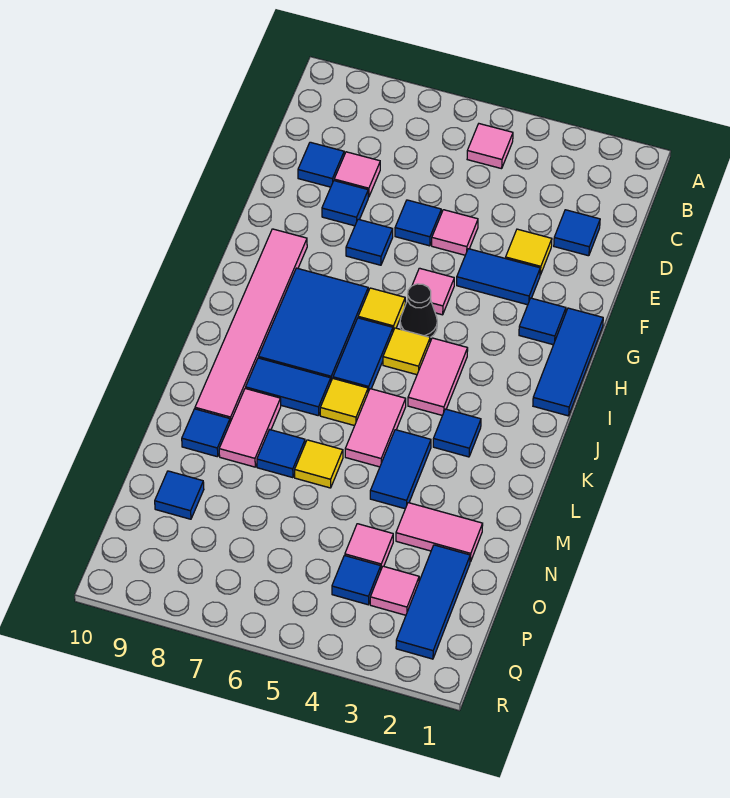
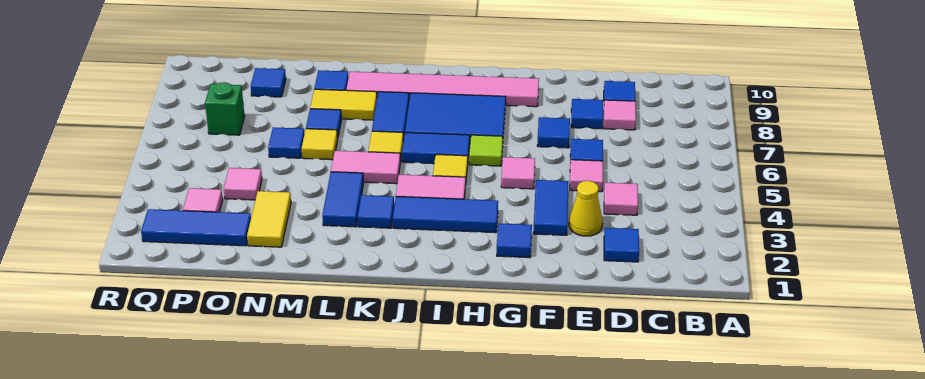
pink tile B5 level 1 -> pink tile D4 level 1
yellow tile E3 level 1 -> yellow cone E3 level 1
blue tile G1:I1 level 1 -> blue tile H3:J3 level 1
black cone H5 level 1 -> none
yellow tile H6 level 1 -> lime tile H6 level 1
blue tile L4:M4 level 1 -> blue tile L3:L4 level 1
pink tile L8:M8 level 1 -> yellow tile L8:M8 level 1
pink tile N2:N3 level 1 -> yellow tile N2:N3 level 1
blue tile P4 level 1 -> blue tile N6 level 1
none -> green brick P7 level 1

